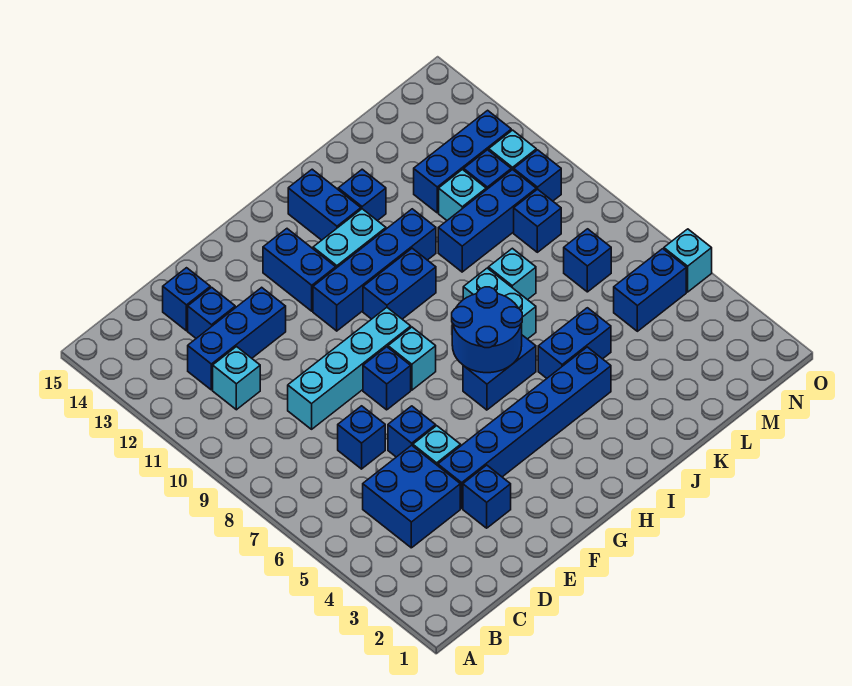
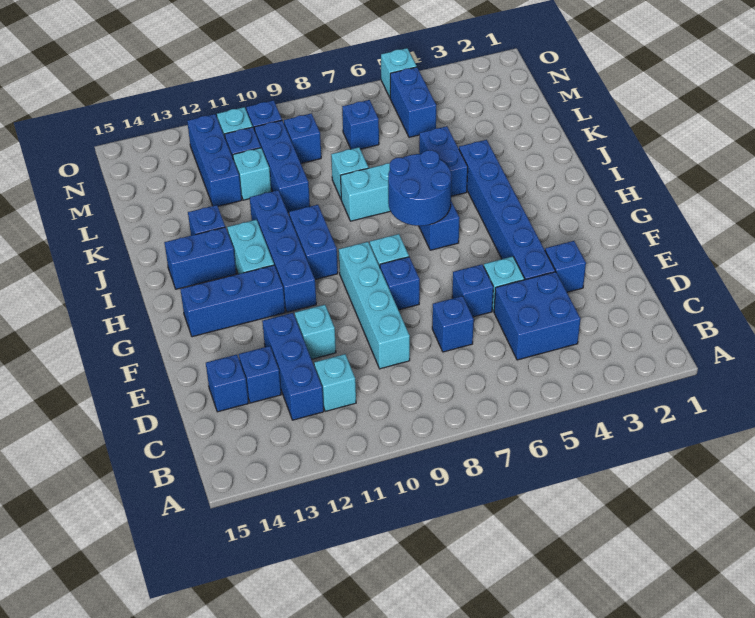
none -> cyan brick E11 level 1
blue brick G12:G13 level 1 -> blue brick G12:G14 level 1

